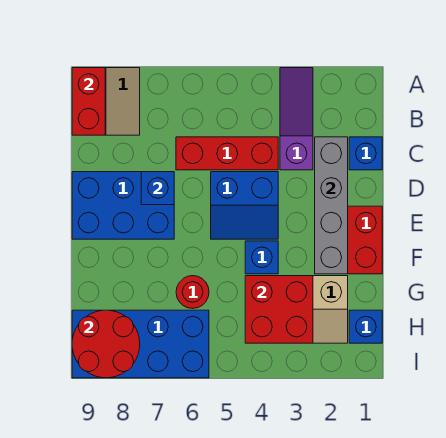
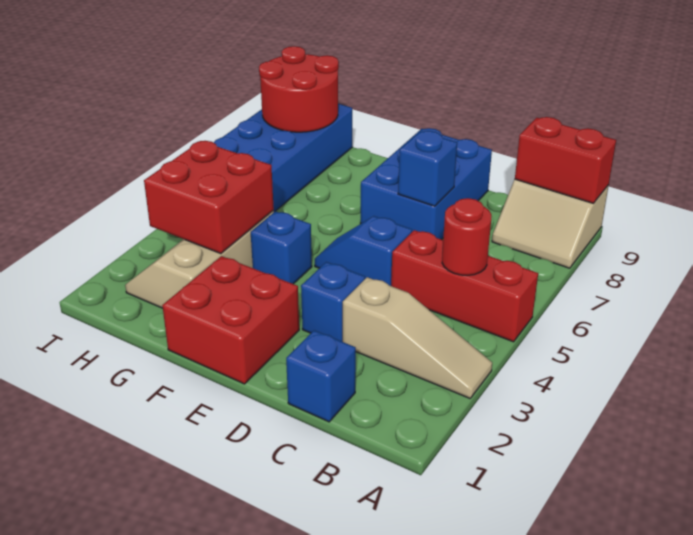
purple slope A3:C3 level 1 top C -> tan slope A3:C3 level 1 top C
grey brick C2:F2 level 2 -> none
red brick C4:C6 level 1 -> red brick A5:C5 level 1
blue slope D4:E5 level 1 top D -> blue slope D5:E5 level 1 top D
red round brick G6 level 1 -> red round brick B5 level 2
blue brick H1 level 1 -> blue brick D3 level 1

